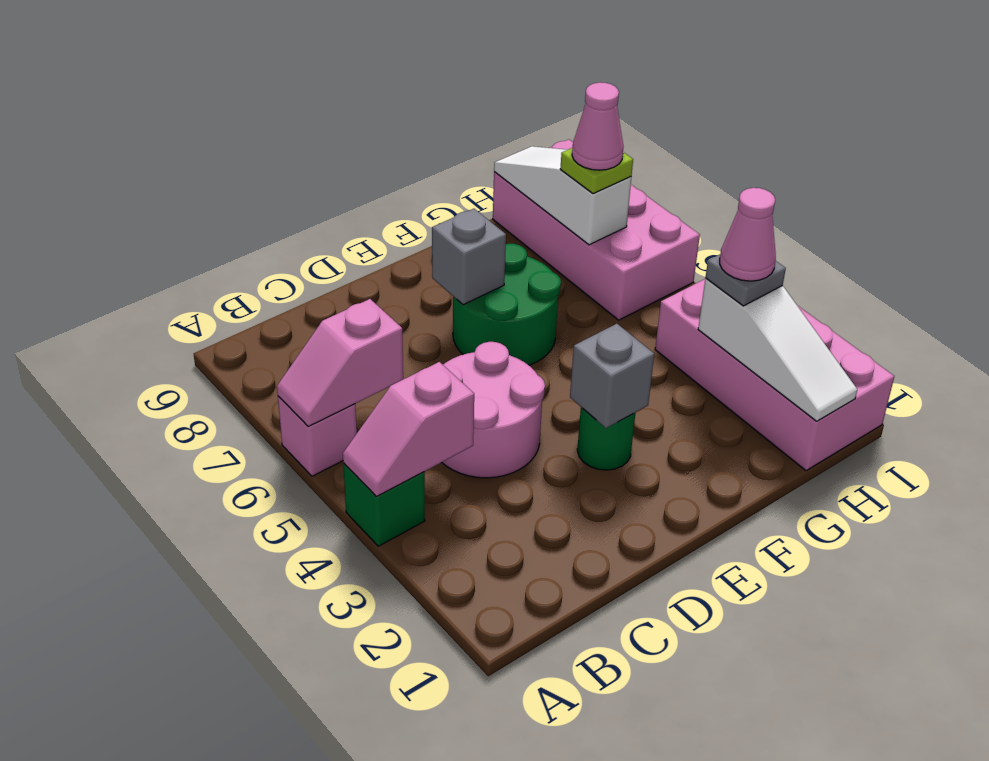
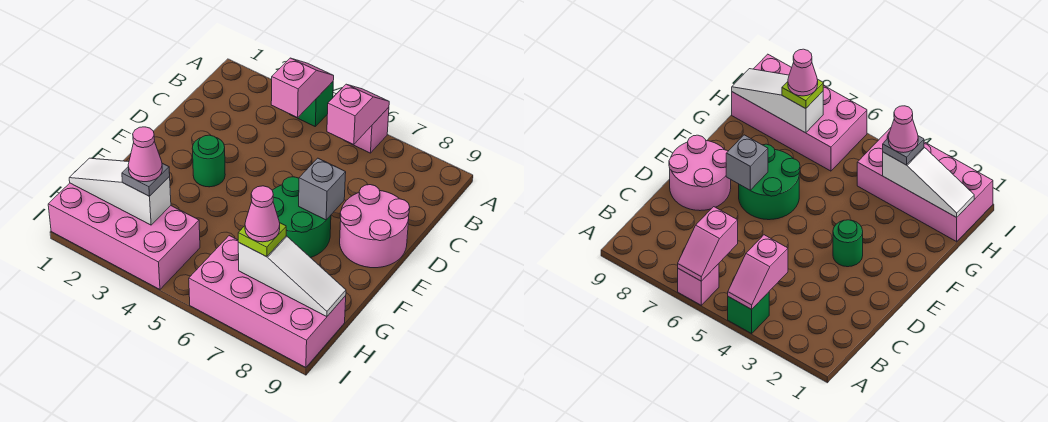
pink round brick C4:D5 level 1 -> pink round brick D8:E9 level 1
grey brick E3 level 2 -> none

